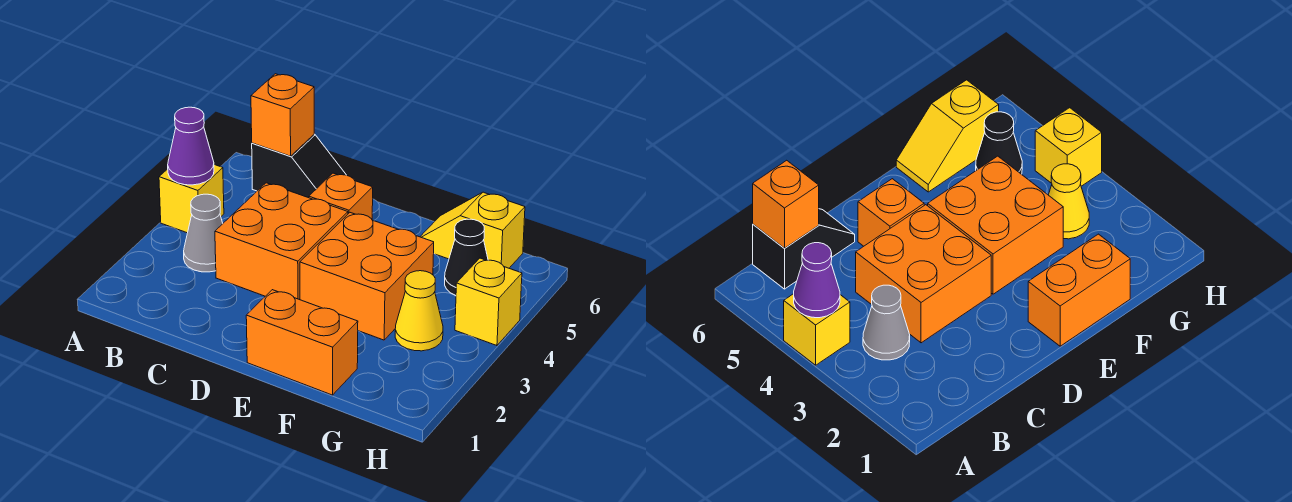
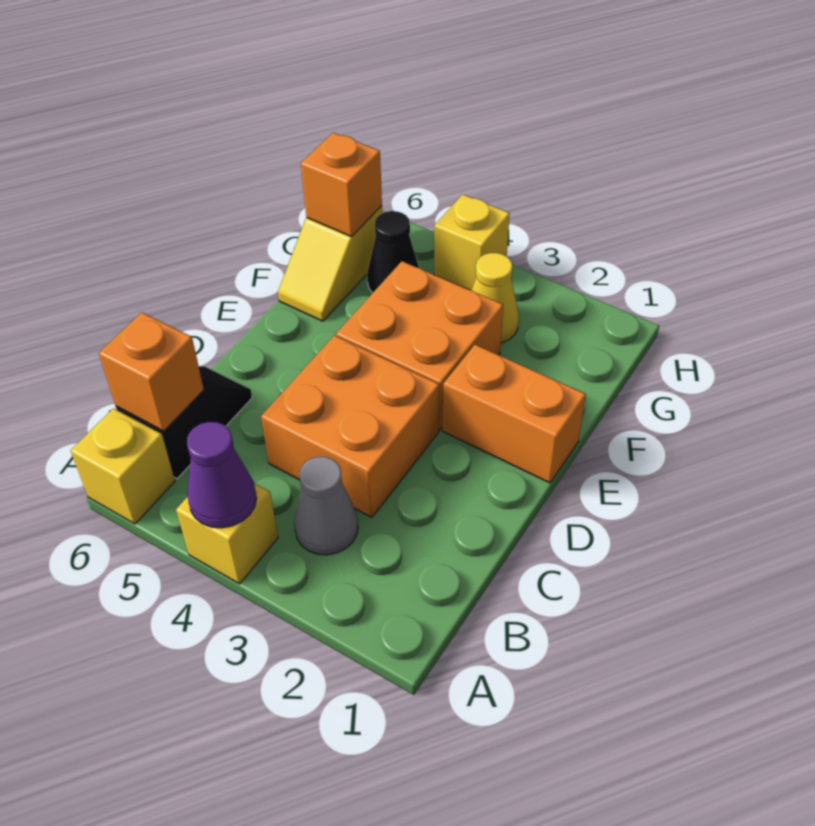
none -> yellow brick A6 level 1
orange brick D5 level 1 -> orange brick G6 level 2
orange brick E1:F1 level 1 -> orange brick E1:E2 level 1

